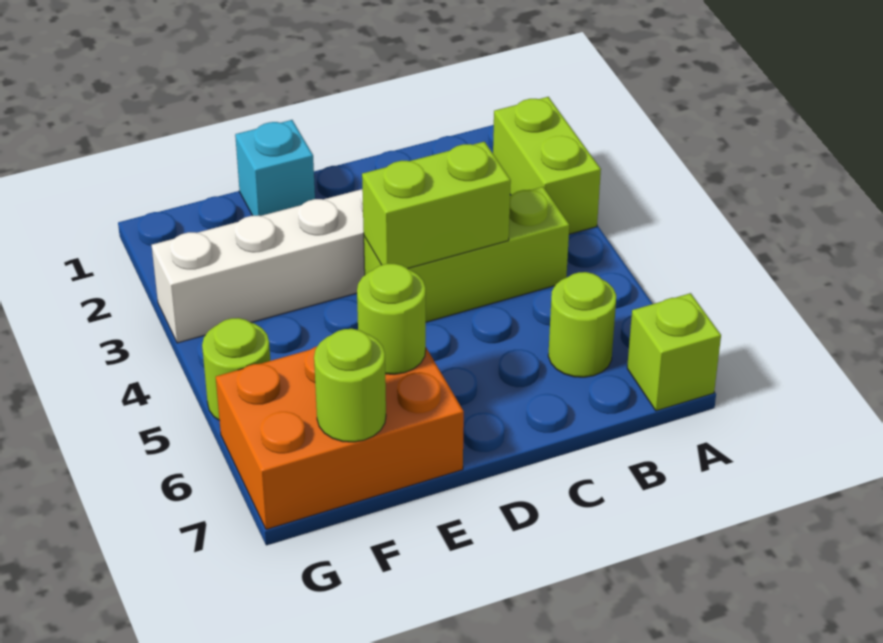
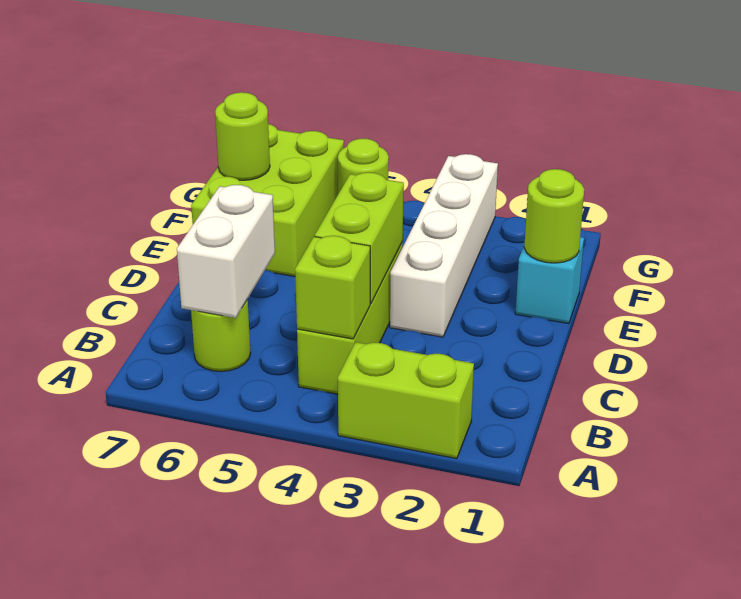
lime brick A7 level 1 -> lime brick B4 level 2
none -> white brick B6:C6 level 2
orange brick E6:G7 level 1 -> lime brick E6:G7 level 1
lime round brick E6 level 2 -> lime round brick E1 level 2

